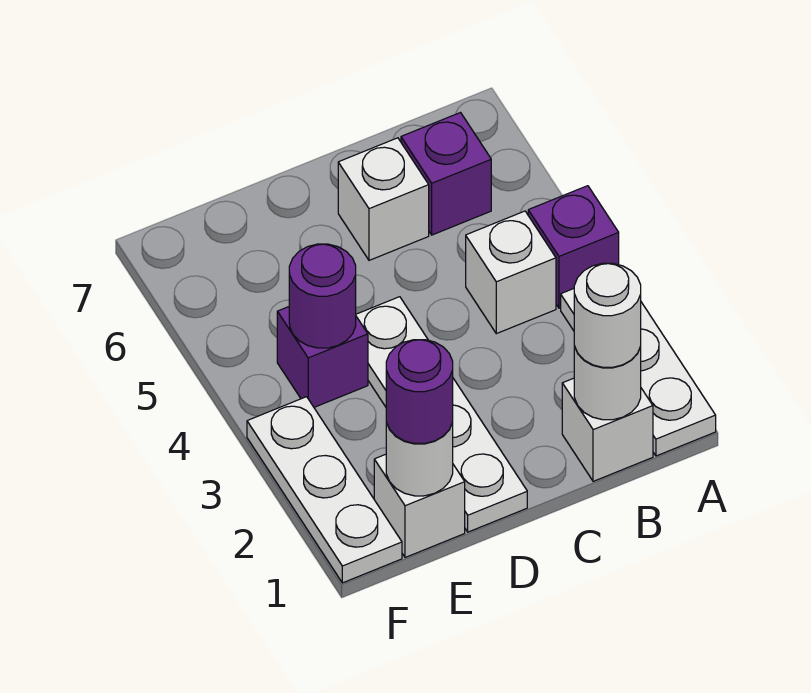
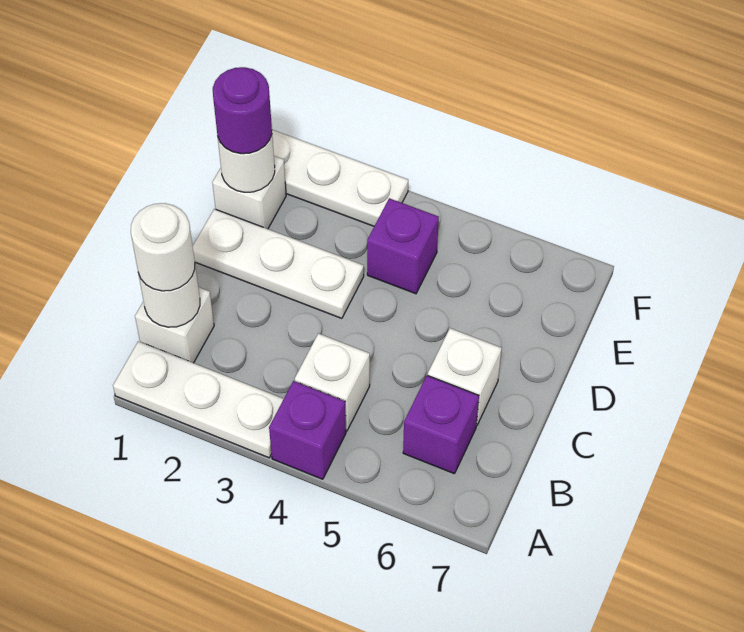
white plate D1:D4 level 1 -> white plate D1:D3 level 1
purple round brick E4 level 2 -> none

